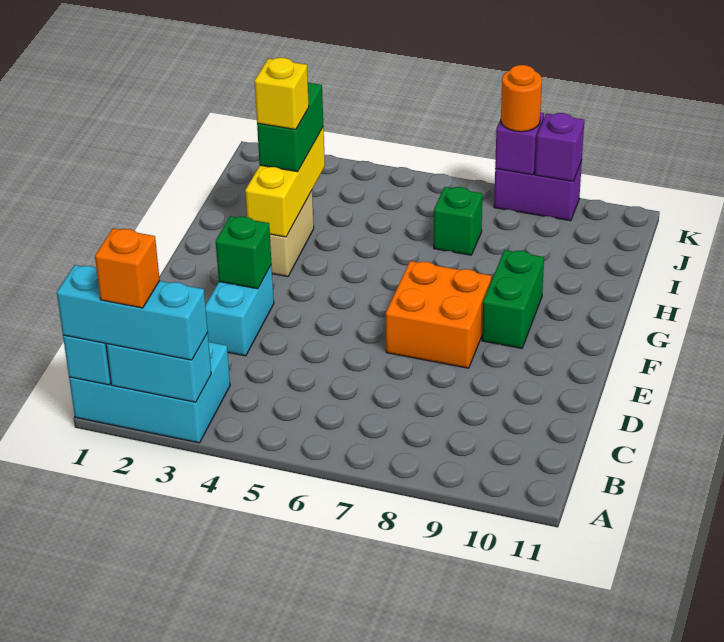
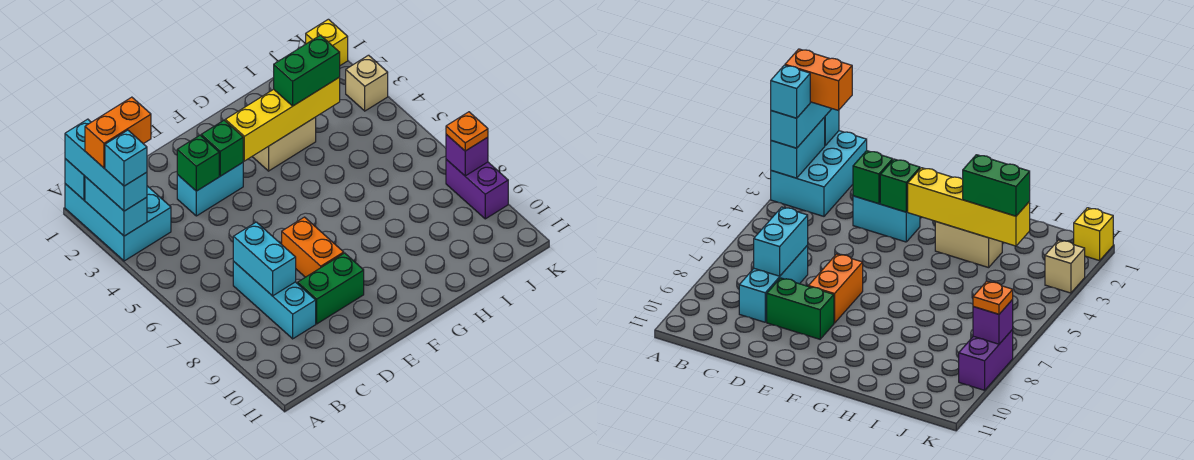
orange brick A2 level 4 -> orange brick A2:B2 level 4
none -> cyan brick A3 level 4
none -> cyan brick C7:C9 level 1
none -> cyan brick C7:C8 level 2
orange brick E7:F8 level 1 -> orange brick E7:E8 level 1
green brick F9:G9 level 1 -> green brick D9:E9 level 1
yellow brick G3:I3 level 2 -> yellow brick F3:I3 level 2
yellow brick H3 level 4 -> yellow brick K1 level 1
green brick I7 level 1 -> green brick D3 level 2
none -> tan brick K3 level 1
orange round brick K8 level 3 -> orange plate K8 level 3
purple brick K9 level 2 -> none

